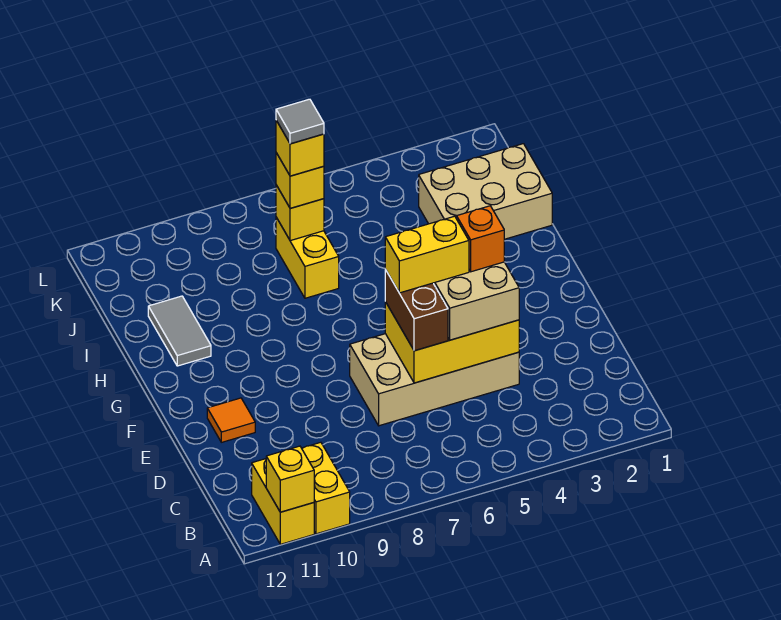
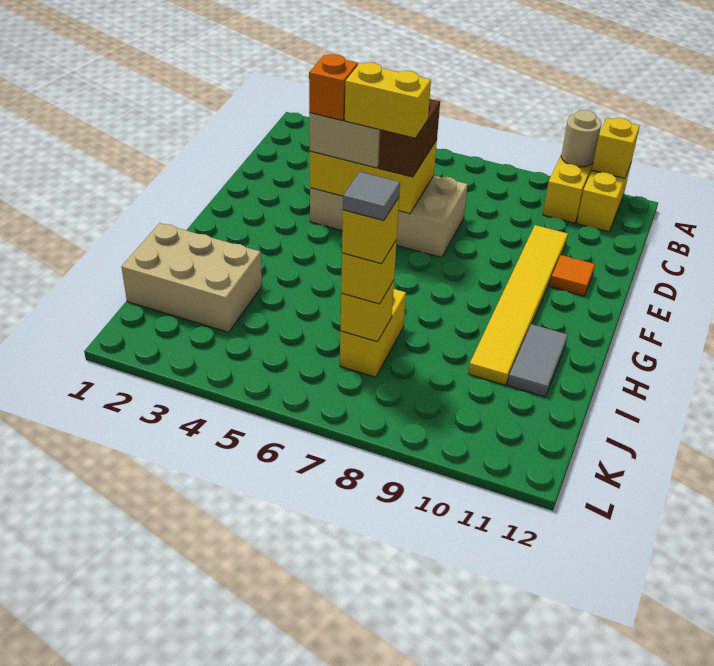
none -> tan round brick A10 level 2
none -> yellow tile D10:I10 level 1

